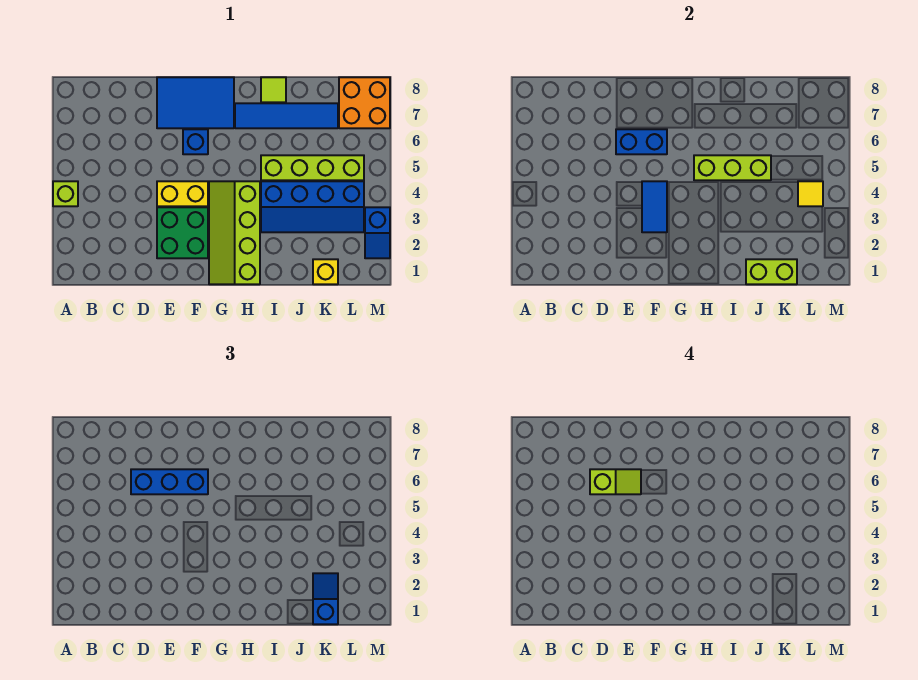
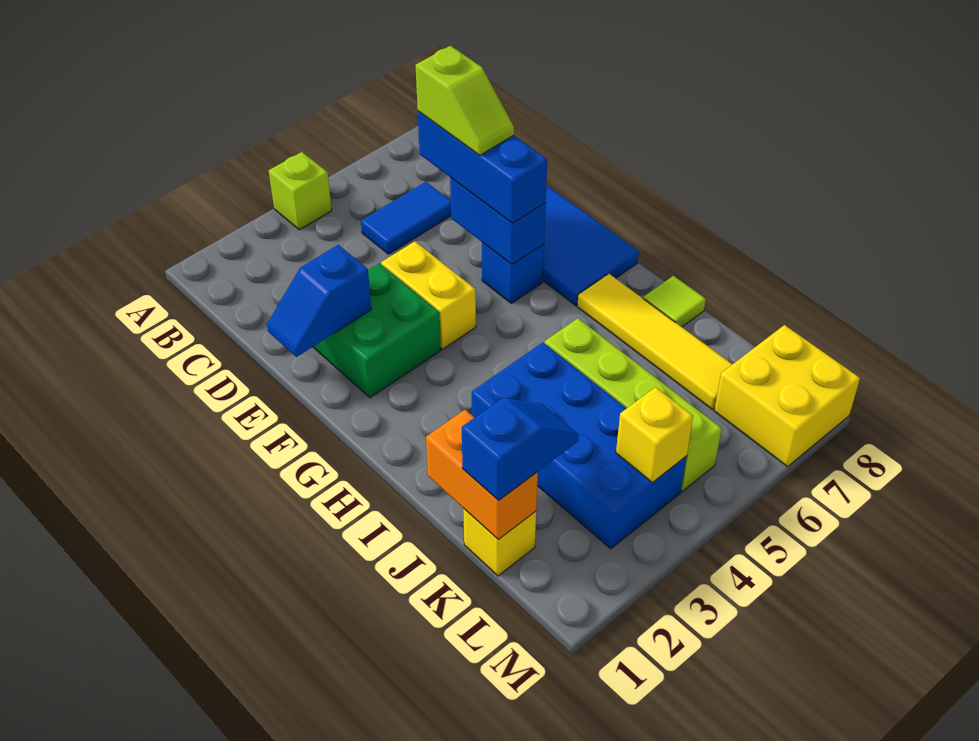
blue tile F3:F4 level 2 -> blue tile C5:C6 level 1
lime slope G1:H4 level 1 top H -> none
lime brick H5:J5 level 2 -> none
blue tile H7:K7 level 1 -> yellow tile H7:K7 level 1
blue slope I3:L4 level 1 top 4 -> blue brick I3:L4 level 1
lime brick J1:K1 level 2 -> orange brick J1:K1 level 2
yellow tile L4 level 2 -> yellow brick L4 level 2
orange brick L7:M8 level 1 -> yellow brick L7:M8 level 1
blue slope M2:M3 level 1 top 3 -> blue slope E1:E2 level 2 top 2

